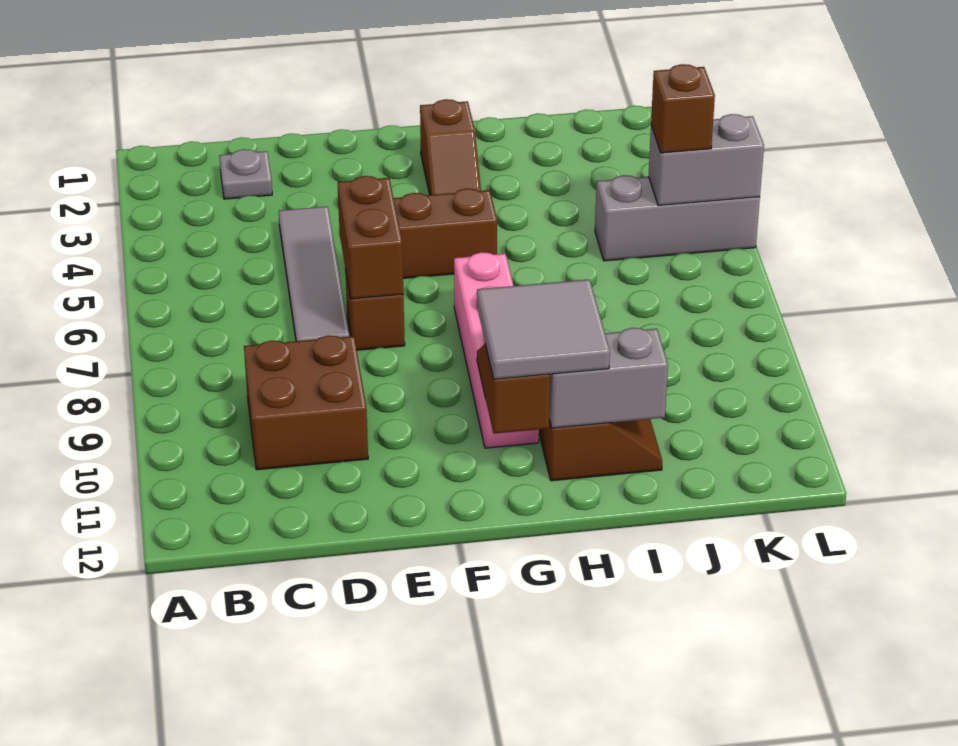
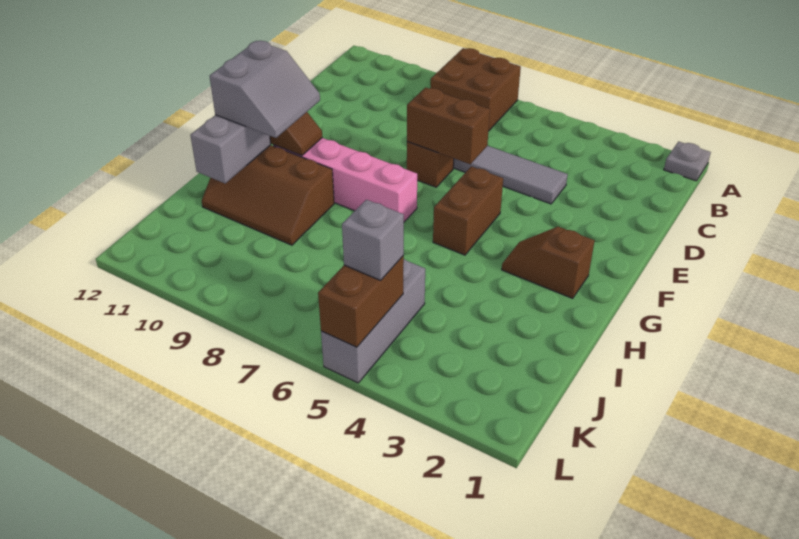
grey plate C2 level 1 -> grey plate A1 level 1
brown brick C9:D10 level 1 -> brown brick A7:B8 level 1
grey tile G10:H11 level 3 -> grey slope G10:H11 level 3 top 11
grey brick K5:L5 level 2 -> brown brick K5:L5 level 2
brown brick K5 level 3 -> grey brick K5 level 3

